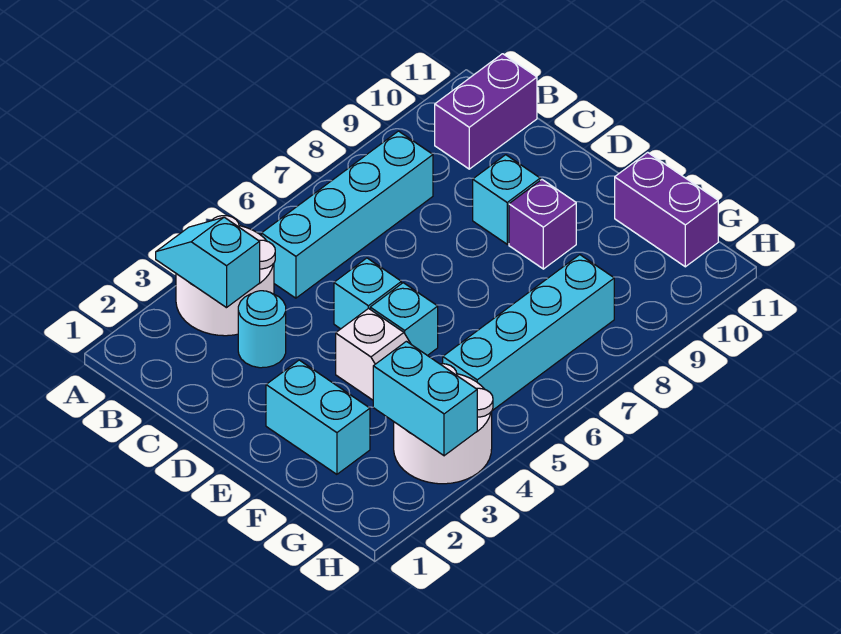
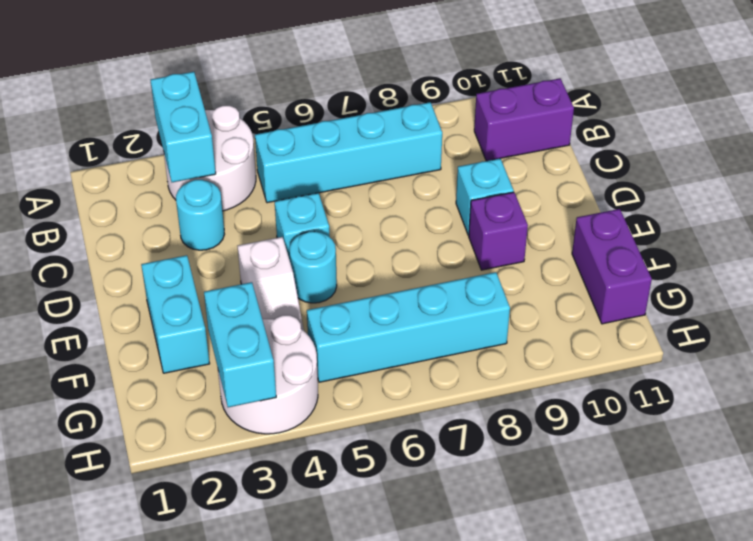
cyan slope A3:B3 level 2 top B -> cyan brick A3:B3 level 2
cyan brick E5 level 1 -> cyan round brick E5 level 1

